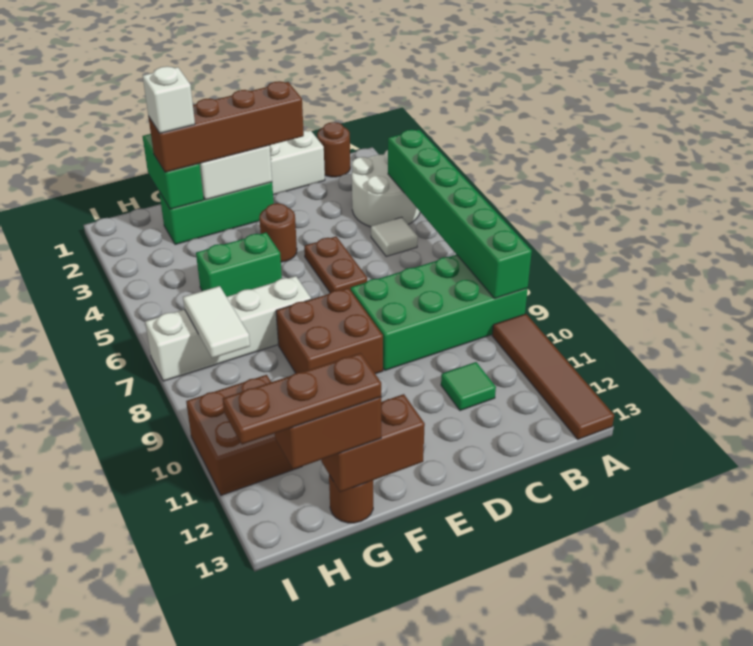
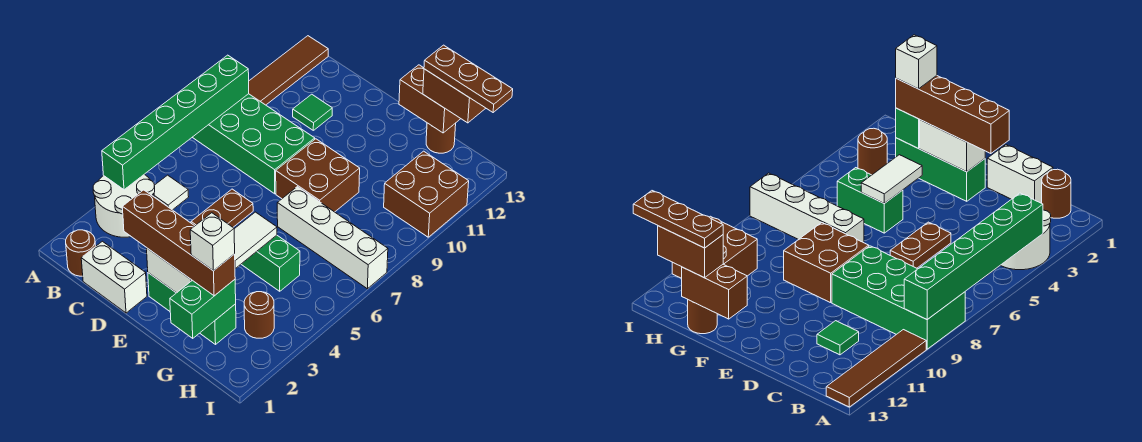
brown round brick E4 level 1 -> brown round brick H3 level 1
white tile H7:H8 level 2 -> white tile F4:F5 level 2

